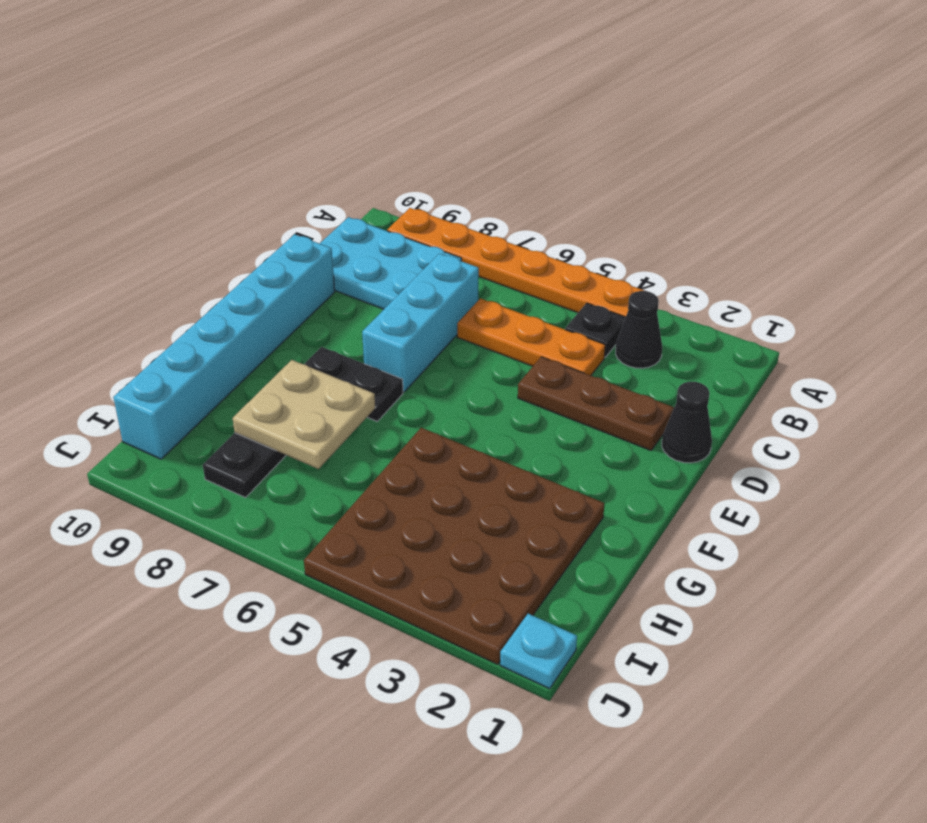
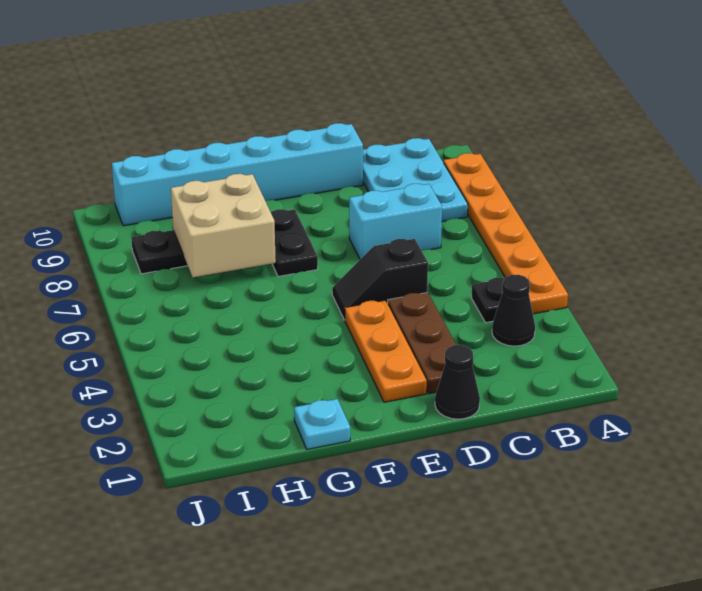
orange plate C4:C6 level 1 -> orange plate E2:E4 level 1
cyan brick C7:E7 level 1 -> cyan brick C7:D7 level 1
none -> black slope D5:E5 level 1 top D
brown plate G2:J5 level 1 -> none
tan plate G7:H8 level 2 -> tan brick G7:H8 level 2
cyan plate J1 level 1 -> cyan plate G1 level 1

